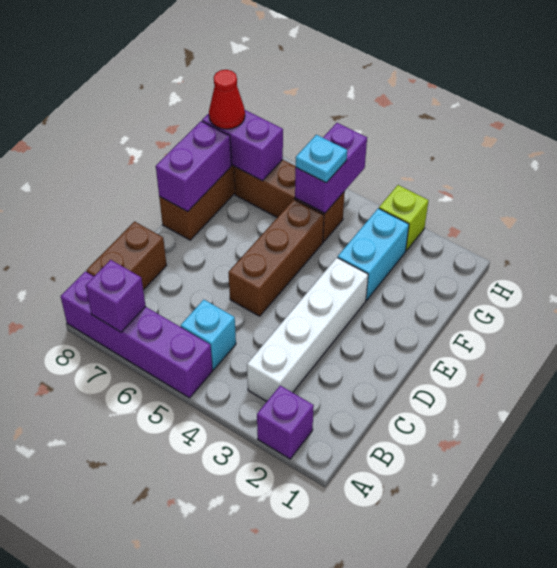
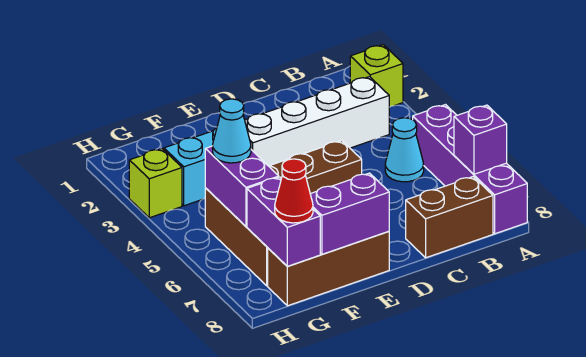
purple brick A2 level 1 -> lime brick A2 level 1
cyan brick B5 level 1 -> cyan cone B5 level 1
purple brick G5:H5 level 2 -> purple brick G5:G6 level 2
cyan plate G5 level 3 -> cyan cone G5 level 3

